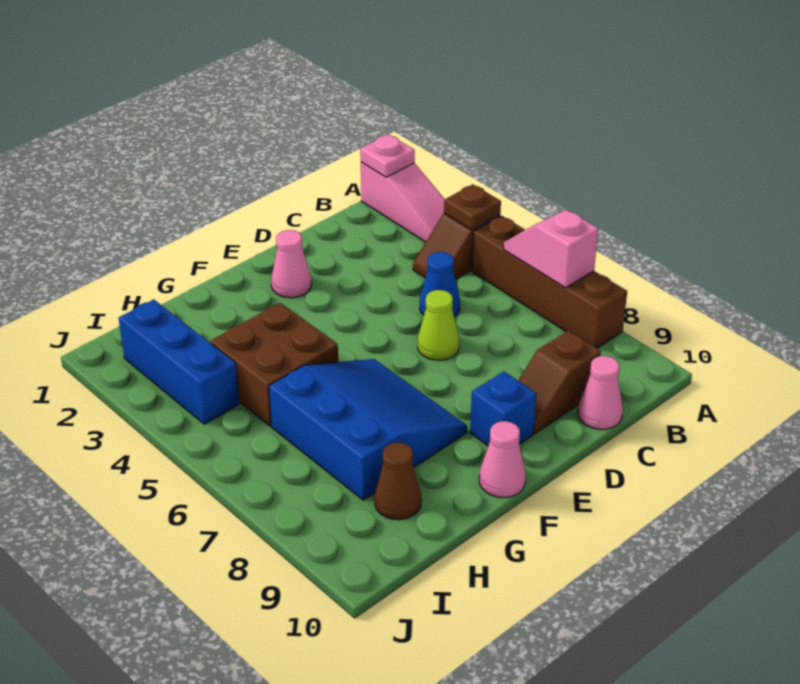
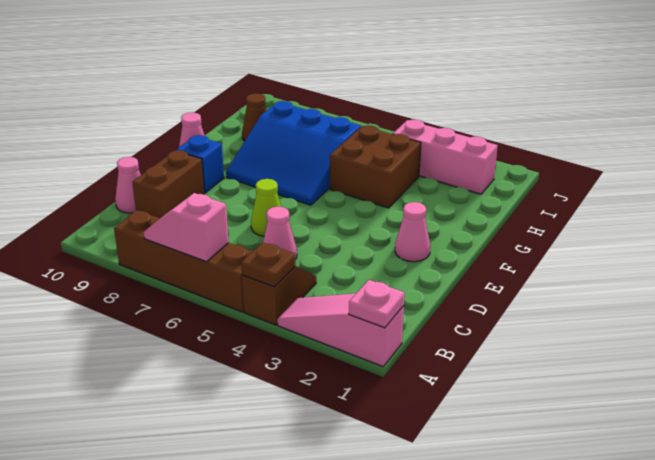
pink slope A6:A7 level 2 top 7 -> pink slope A6:A7 level 2 top 6
blue cone C5 level 1 -> pink cone C5 level 1
brown slope C9:D9 level 1 top C -> brown brick C9:D9 level 1
blue brick I2:I4 level 1 -> pink brick I2:I4 level 1

